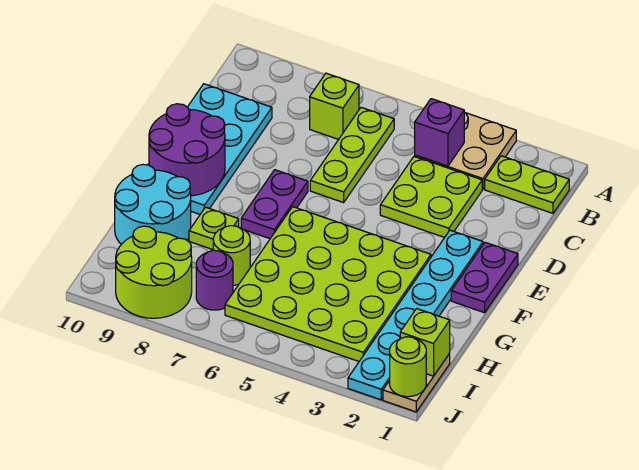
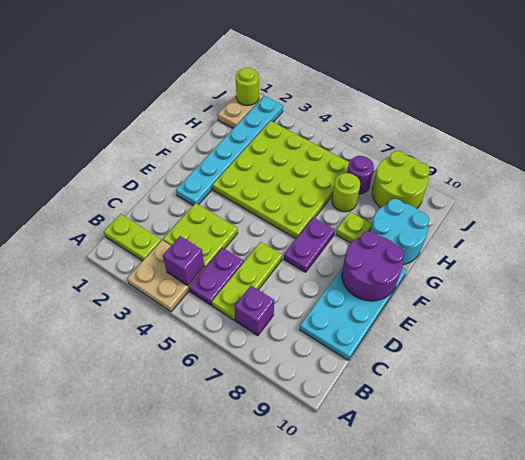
lime brick B7 level 1 -> purple brick B7 level 1
purple plate E1:F1 level 1 -> purple plate B5:C5 level 1
lime brick I1 level 2 -> none

